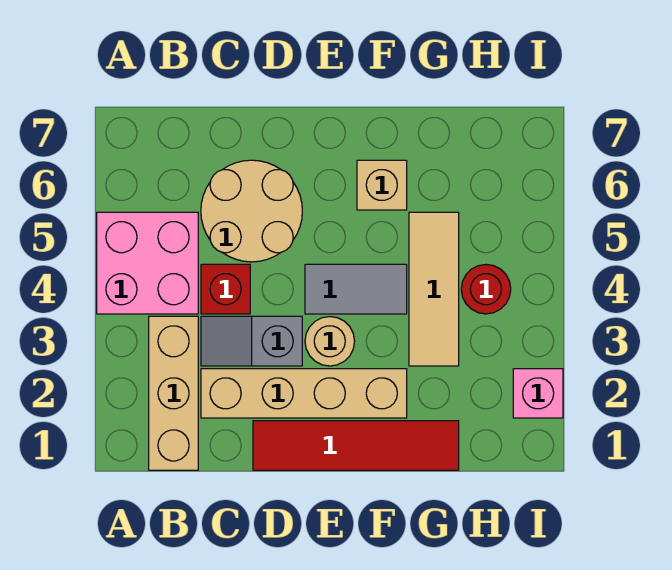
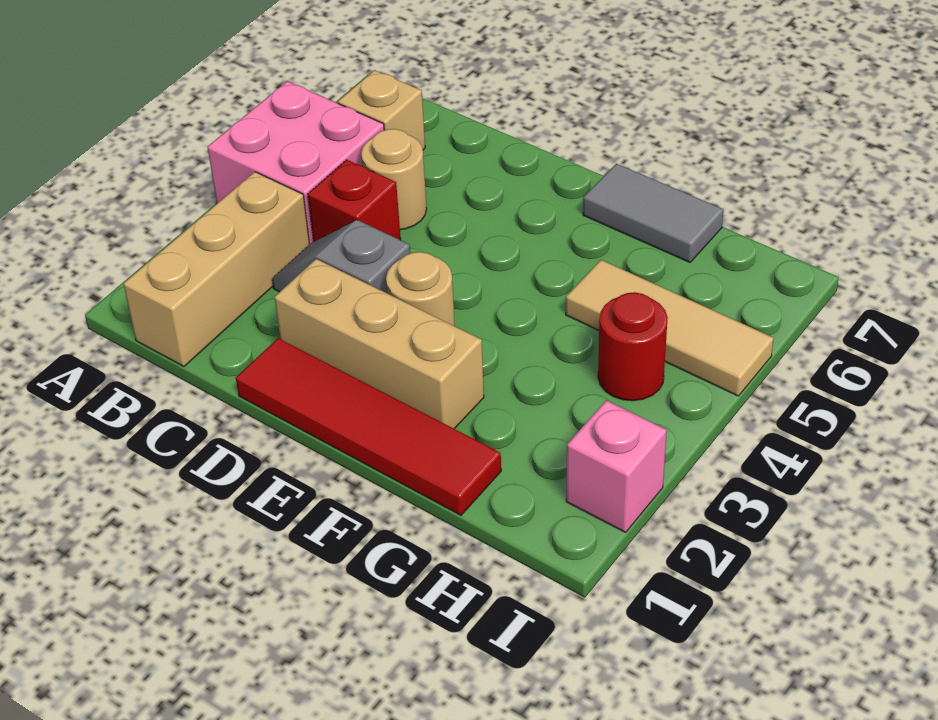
tan brick C2:F2 level 1 -> tan brick D2:F2 level 1
tan round brick C5:D6 level 1 -> tan round brick C5 level 1
grey tile E4:F4 level 1 -> grey tile F7:G7 level 1
tan brick F6 level 1 -> tan brick B6 level 1
tan tile G3:G5 level 1 -> tan tile G5:I5 level 1

